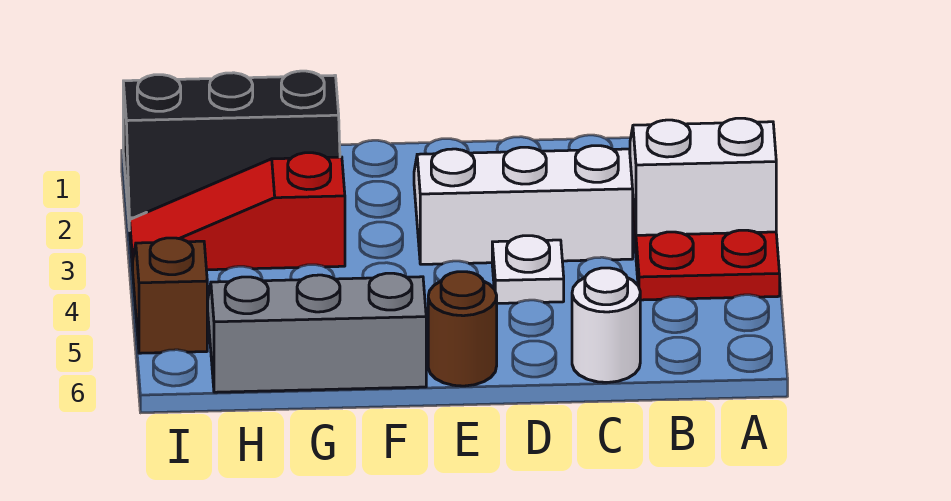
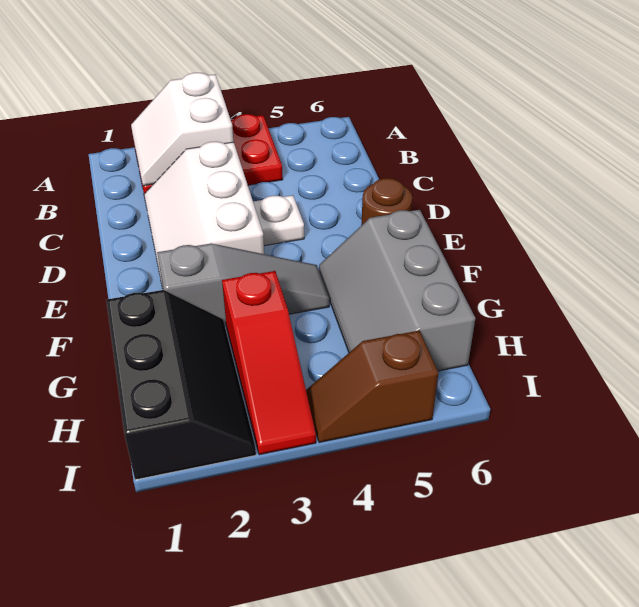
white round brick C6 level 1 -> none
none -> grey slope F2:F4 level 1 top 2

